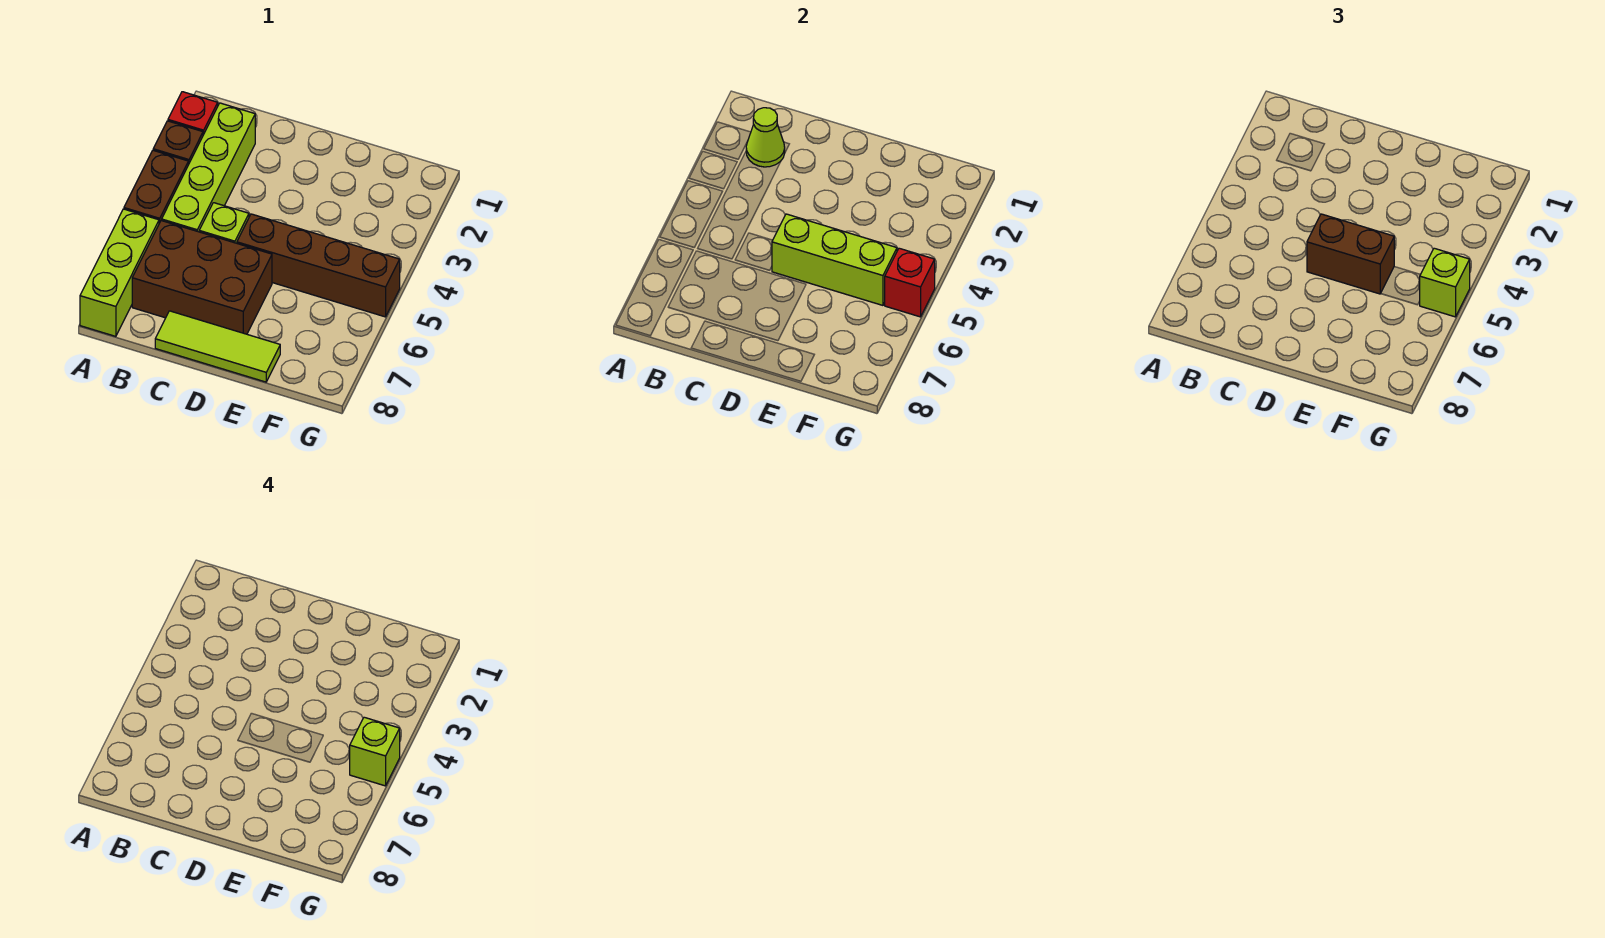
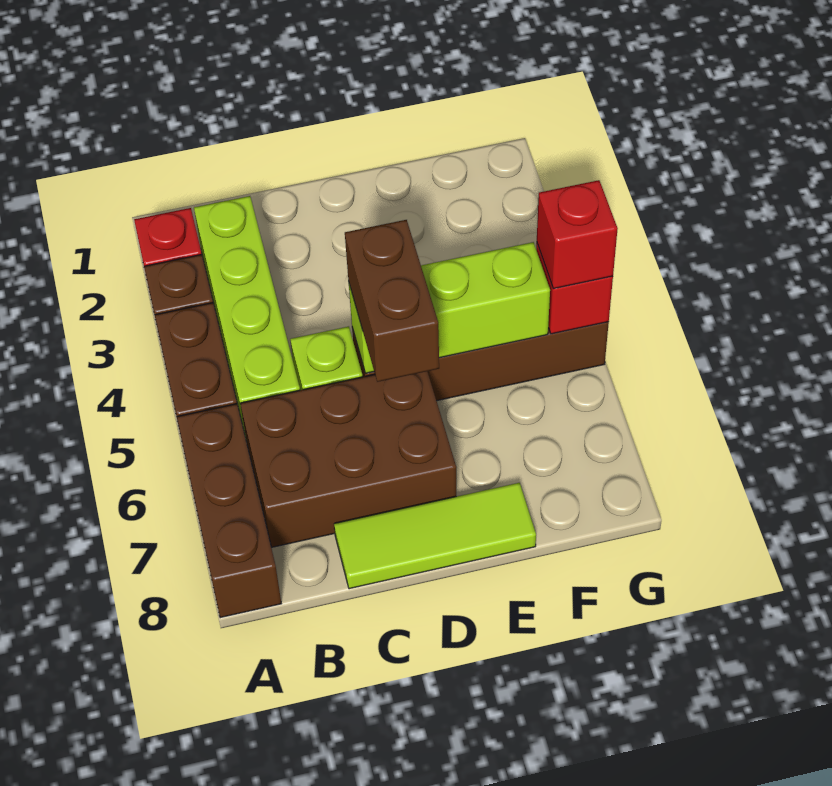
lime brick A6:A8 level 1 -> brown brick A6:A8 level 1
lime cone B2 level 2 -> none
brown brick D5:E5 level 3 -> brown brick D5:D6 level 3
lime brick G5 level 3 -> red brick G5 level 3
lime brick G5 level 4 -> none

